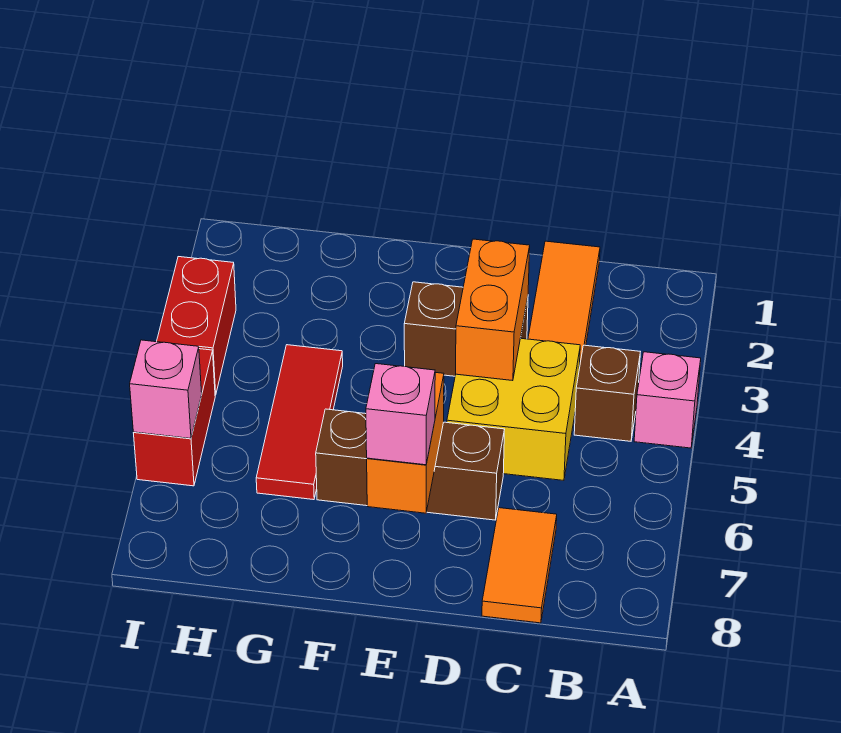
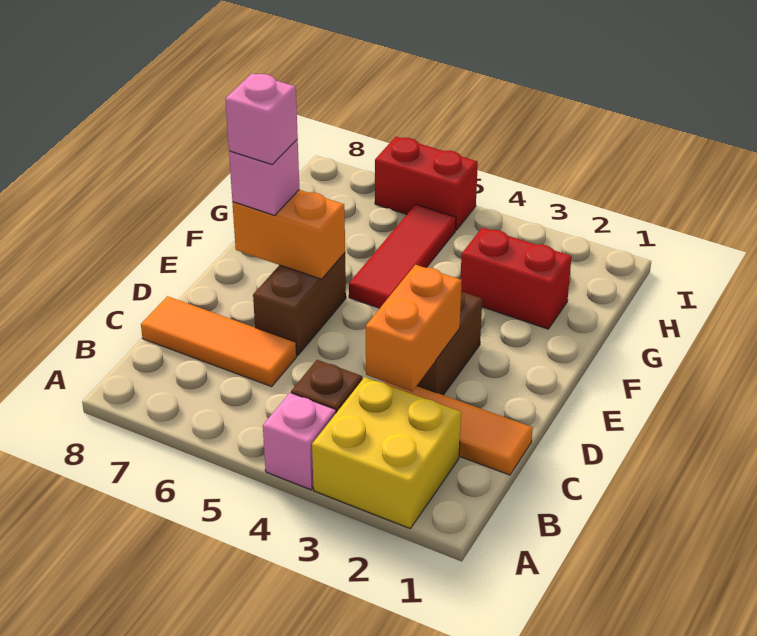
yellow brick C4:D5 level 1 -> yellow brick A2:B3 level 1
orange tile C7:C8 level 1 -> orange tile C6:C8 level 1
orange brick D3:D4 level 2 -> orange brick C3:D3 level 2
brown brick D6:F6 level 1 -> brown brick D6:E6 level 1
red tile G4:G6 level 1 -> red tile F5:H5 level 1
red brick I3:I4 level 1 -> red brick G2:G3 level 1
pink brick I6 level 2 -> pink brick E7 level 4

